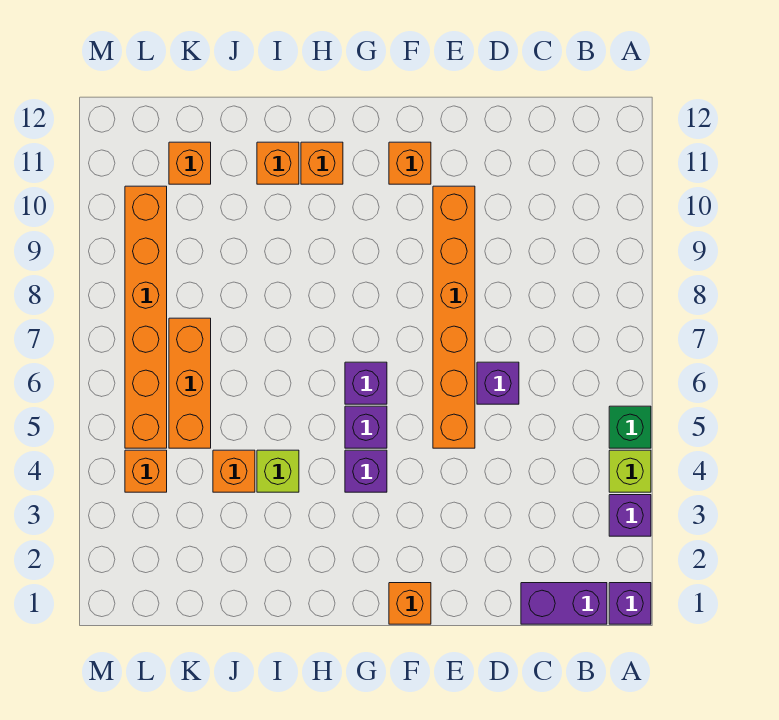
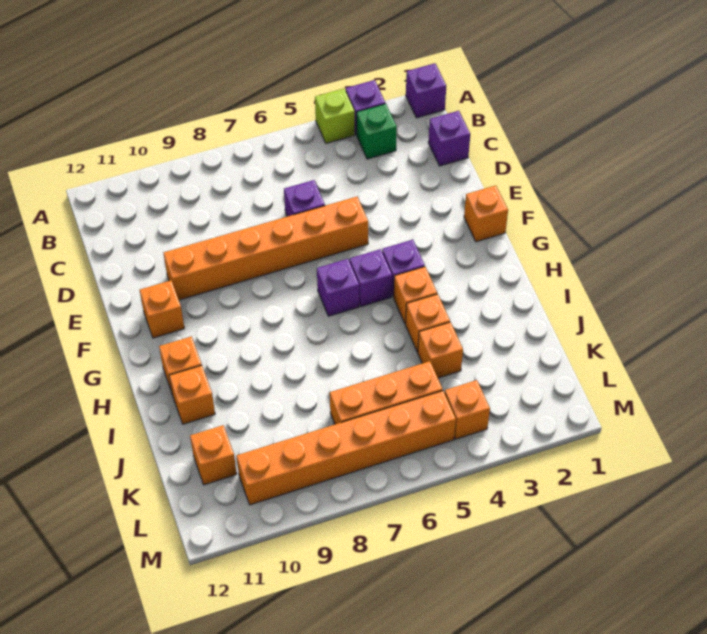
green brick A5 level 1 -> green brick B3 level 1
purple brick B1:C1 level 1 -> purple brick C1 level 1
none -> orange brick H4 level 1
lime brick I4 level 1 -> orange brick I4 level 1

